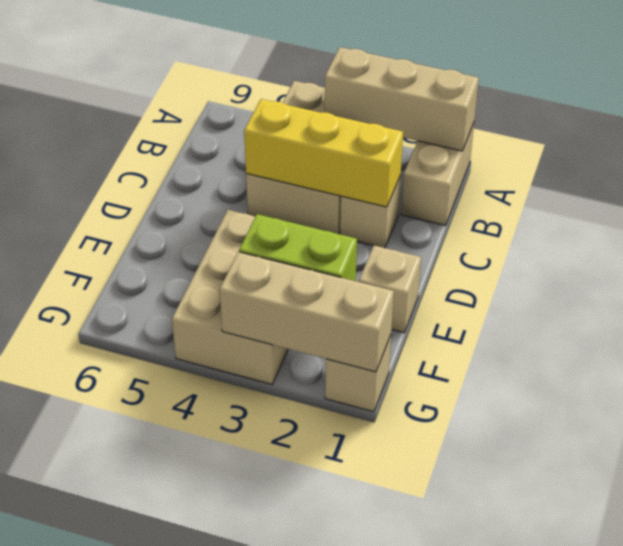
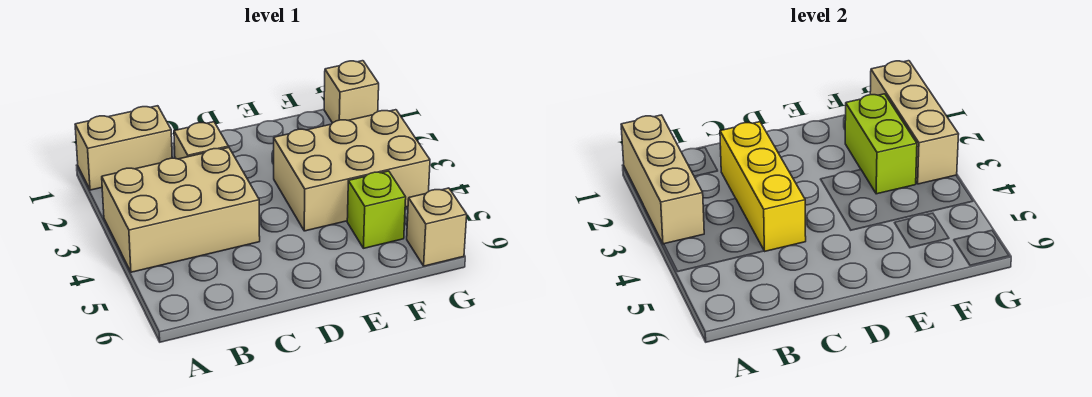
tan brick E1 level 1 -> tan brick G6 level 1
none -> lime brick F5 level 1

